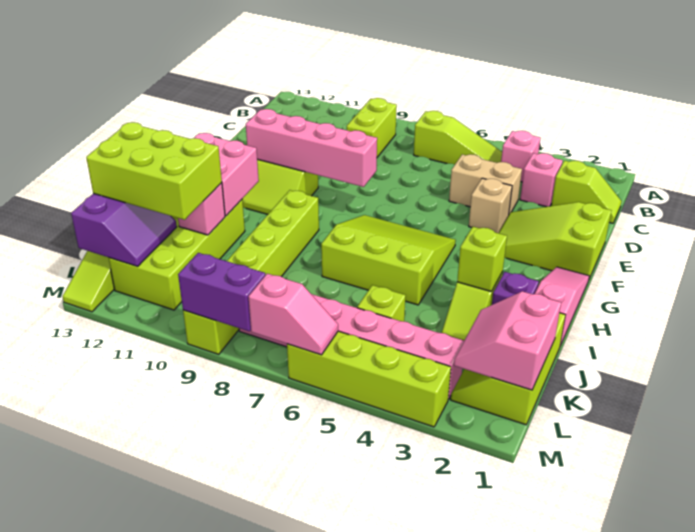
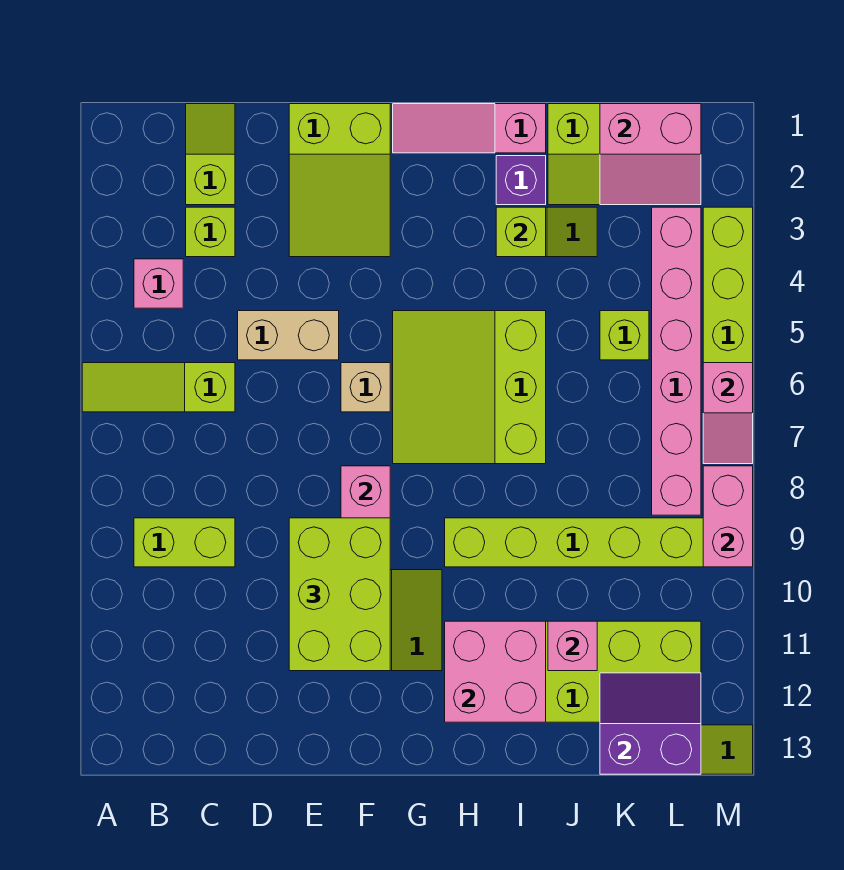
lime slope B5:B7 level 1 top 7 -> lime slope A6:C6 level 1 top C
pink brick C3 level 1 -> lime brick C3 level 1
tan brick D4:D5 level 1 -> tan brick D5:E5 level 1
tan brick E4 level 1 -> tan brick F6 level 1
lime brick J11:K13 level 3 -> lime brick E9:F11 level 3
pink slope M6:M7 level 2 top 7 -> pink slope M6:M7 level 2 top 6
purple brick M8:M9 level 2 -> pink brick M8:M9 level 2

